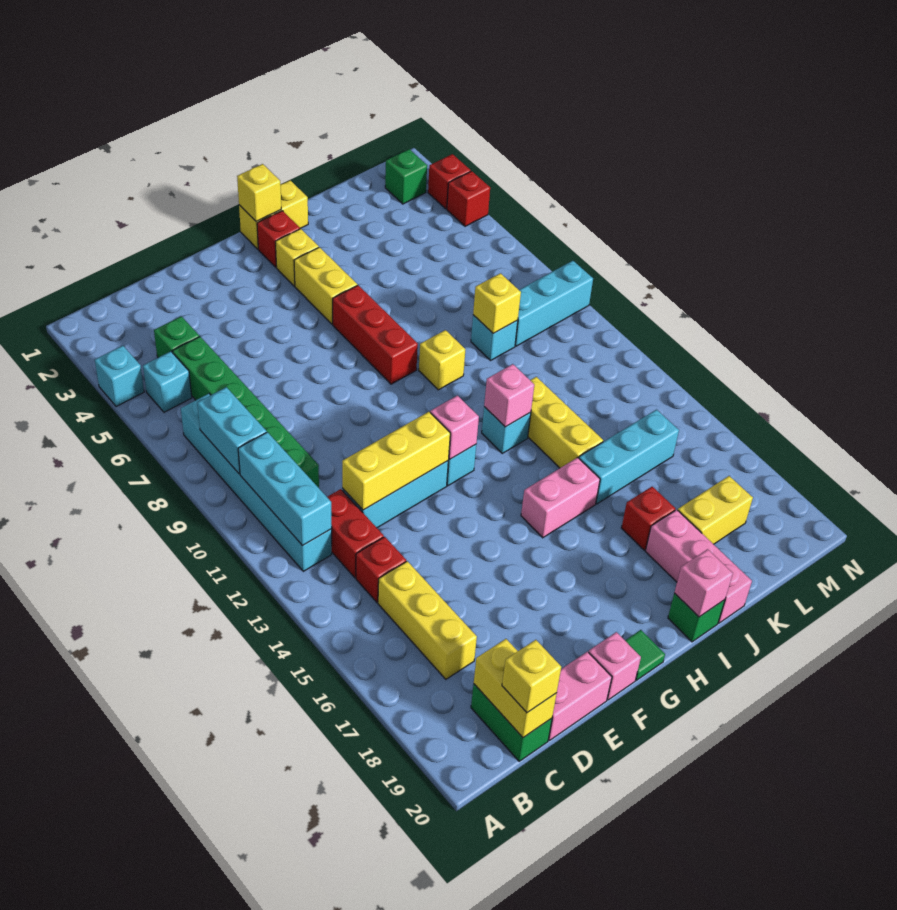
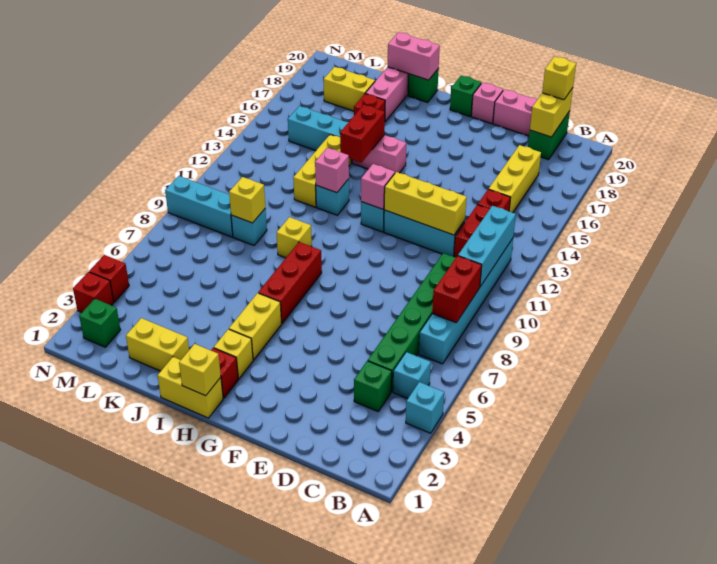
cyan brick B8:B9 level 2 -> red brick B8:B9 level 2
green tile G20 level 1 -> green brick G20 level 1
none -> red brick I14:I15 level 2
pink brick I20 level 2 -> pink brick I20:J20 level 2
none -> yellow brick J2:K2 level 1

